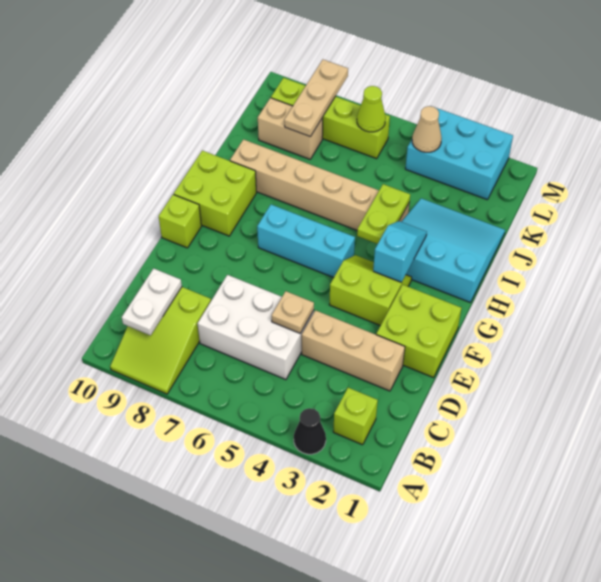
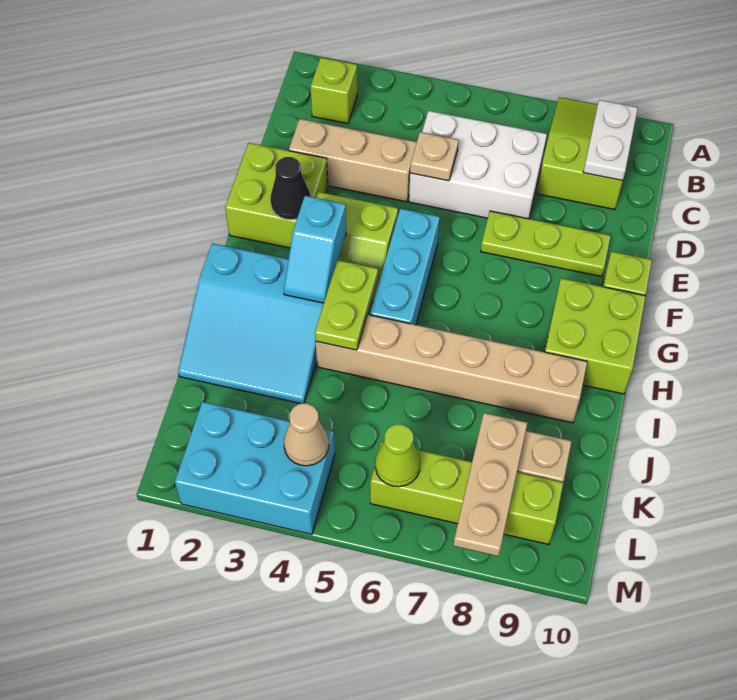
black cone A3 level 1 -> black cone F2 level 2
none -> lime plate E7:E9 level 1
cyan brick G5:G7 level 1 -> cyan brick F5:H5 level 1

